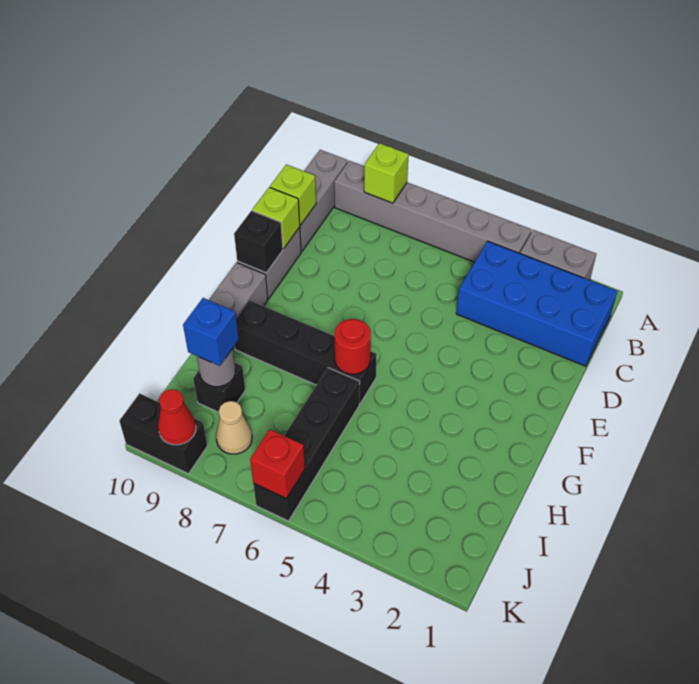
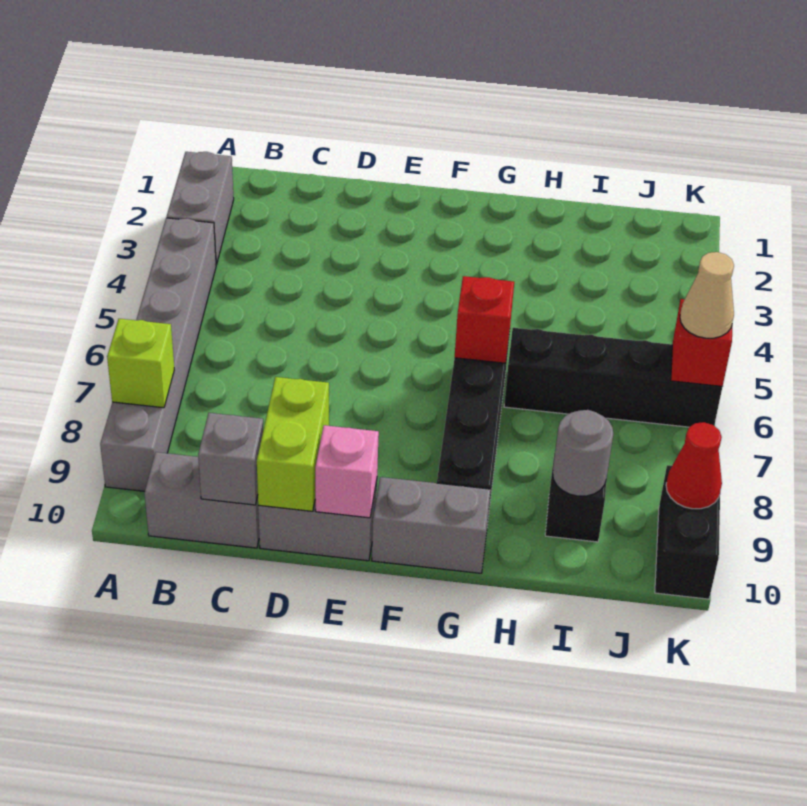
grey brick A10:C10 level 1 -> grey brick B10:C10 level 1
blue brick B1:C4 level 1 -> none
lime brick C10 level 2 -> grey brick C10 level 2
lime brick D10 level 2 -> lime brick D9:D10 level 2
black brick E10 level 2 -> pink brick E10 level 2
red round brick G6 level 2 -> red brick G6 level 2
blue brick I9 level 3 -> none
tan cone J8 level 1 -> tan cone K6 level 3

